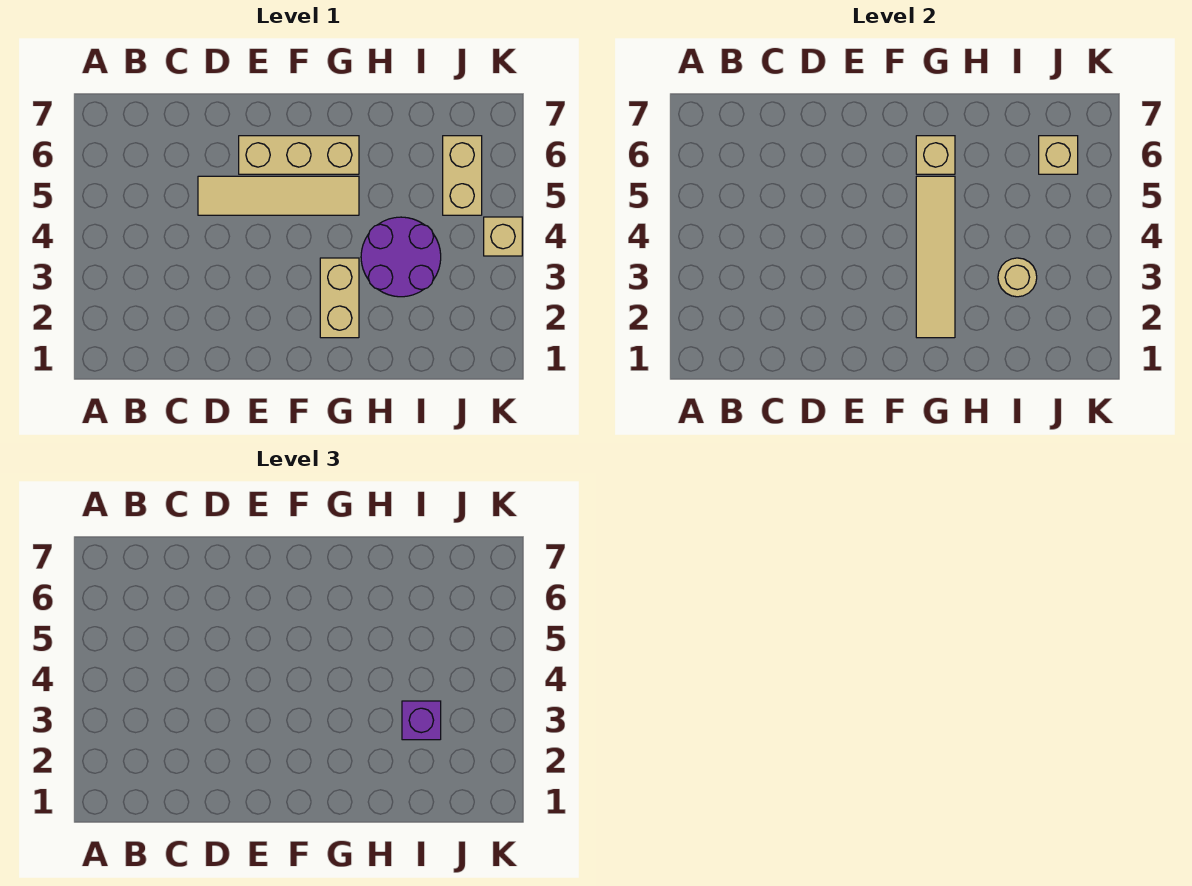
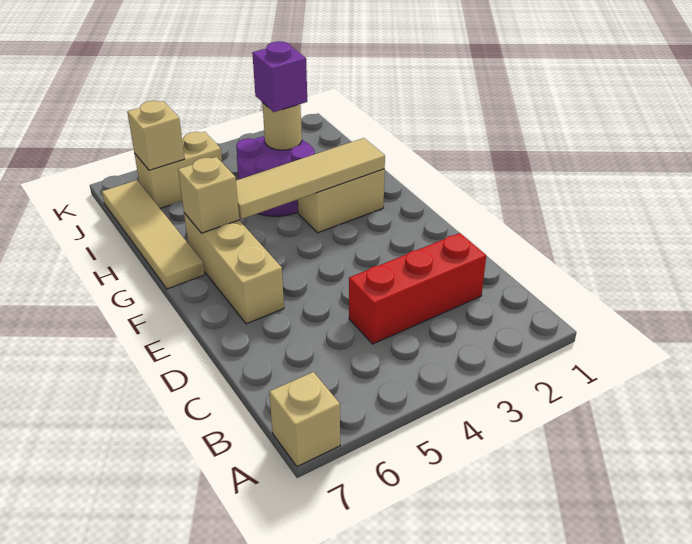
none -> red brick C2:C4 level 1
tan tile D5:G5 level 1 -> tan tile G7:J7 level 1
tan brick K4 level 1 -> tan brick A7 level 1

